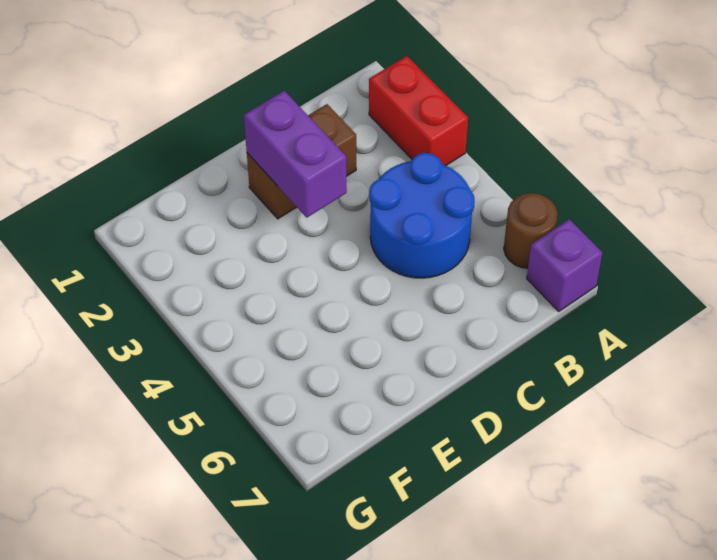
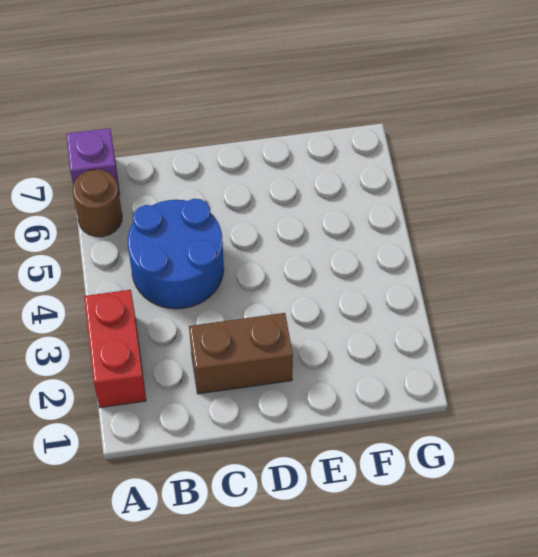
purple brick D2:D3 level 2 -> none

